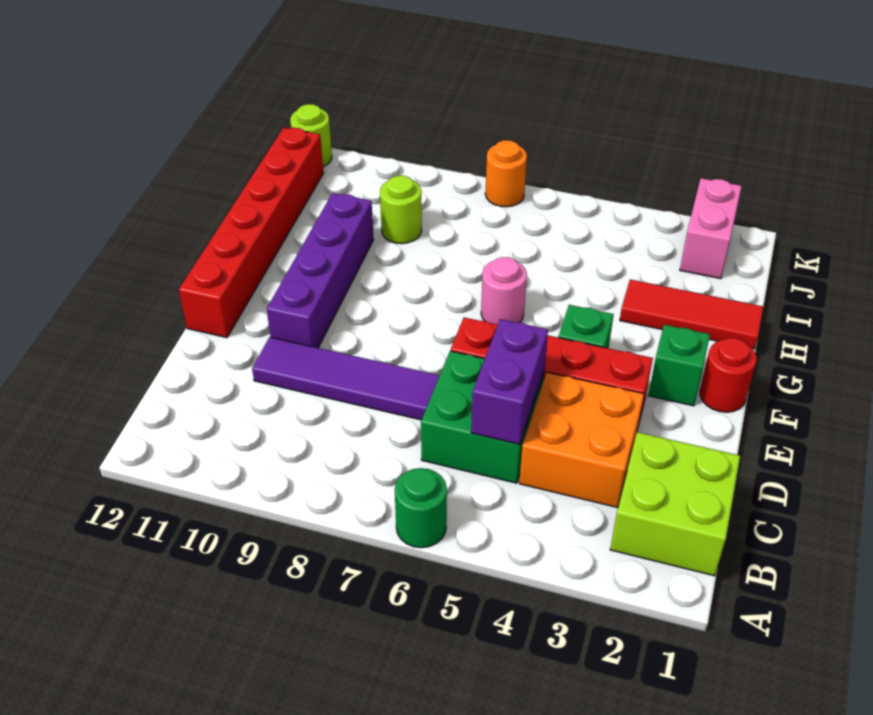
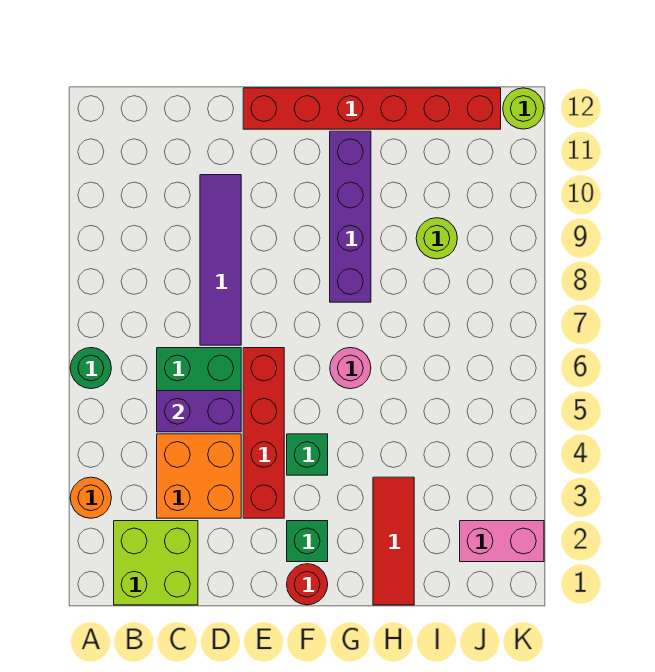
purple brick E10:H10 level 1 -> purple brick G8:G11 level 1
orange round brick K7 level 1 -> orange round brick A3 level 1

